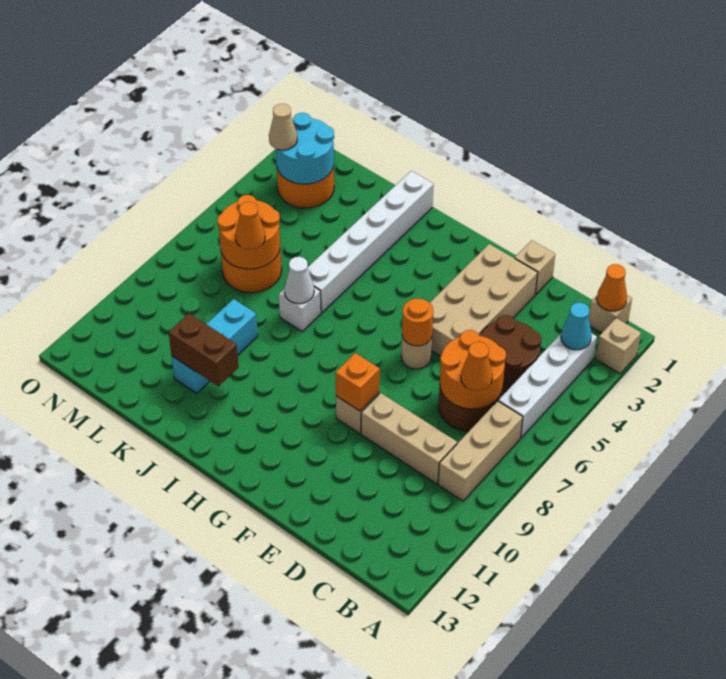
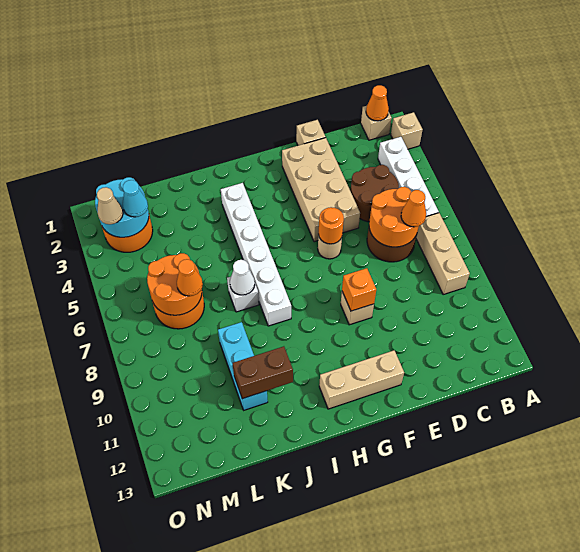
cyan cone B3 level 2 -> cyan cone M3 level 3
tan brick C9:E9 level 1 -> tan brick F12:H12 level 1
white brick J1:J6 level 1 -> white brick I3:I8 level 1

